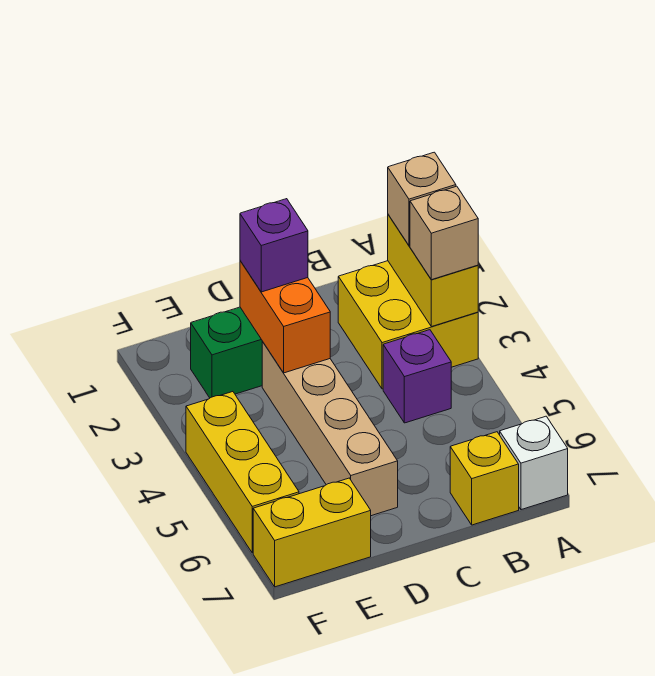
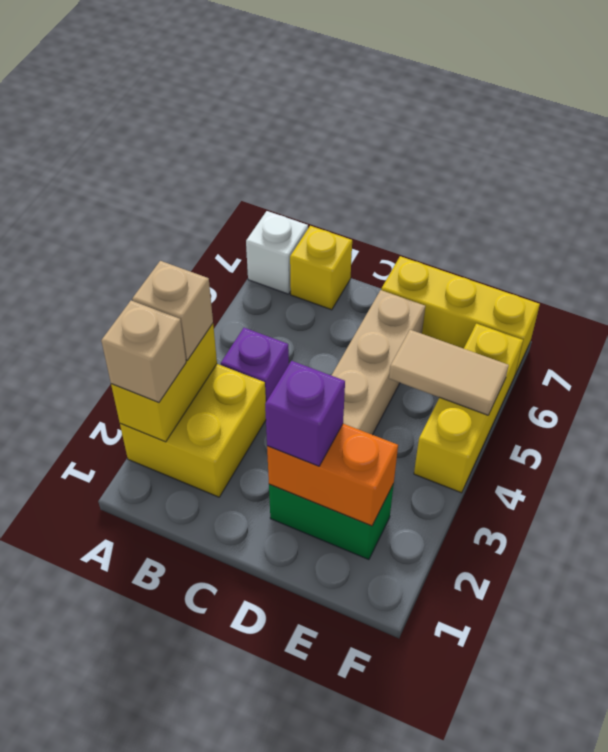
orange brick D2:D3 level 2 -> orange brick D2:E2 level 2
none -> tan tile E5:F5 level 2
yellow brick E7:F7 level 1 -> yellow brick D7:F7 level 1

